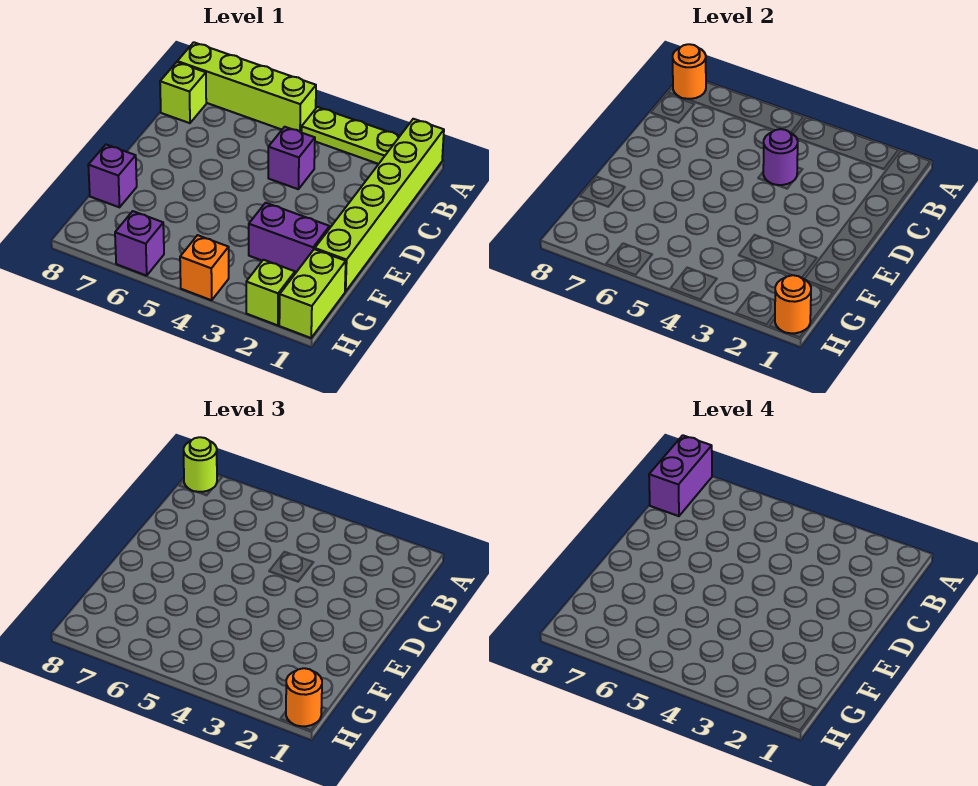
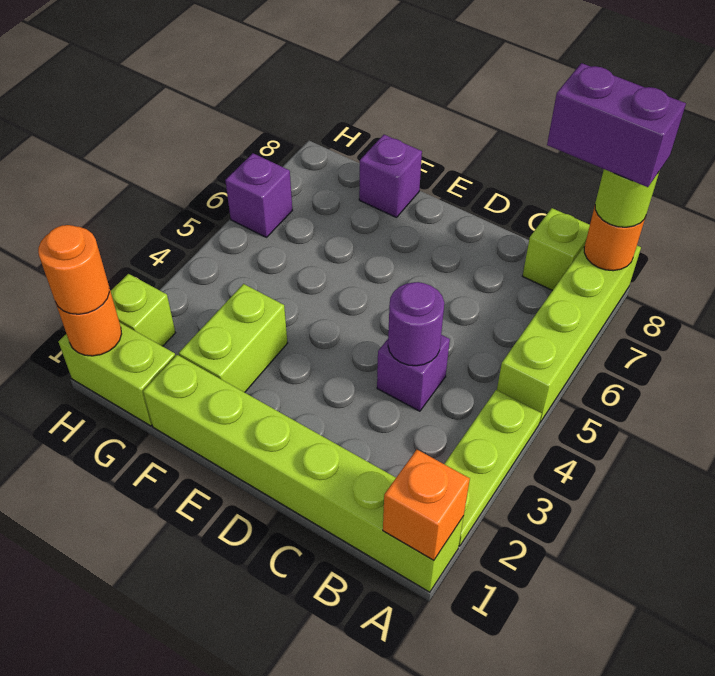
purple brick F2:F3 level 1 -> lime brick F2:F3 level 1
orange brick H4 level 1 -> orange brick A1 level 2

